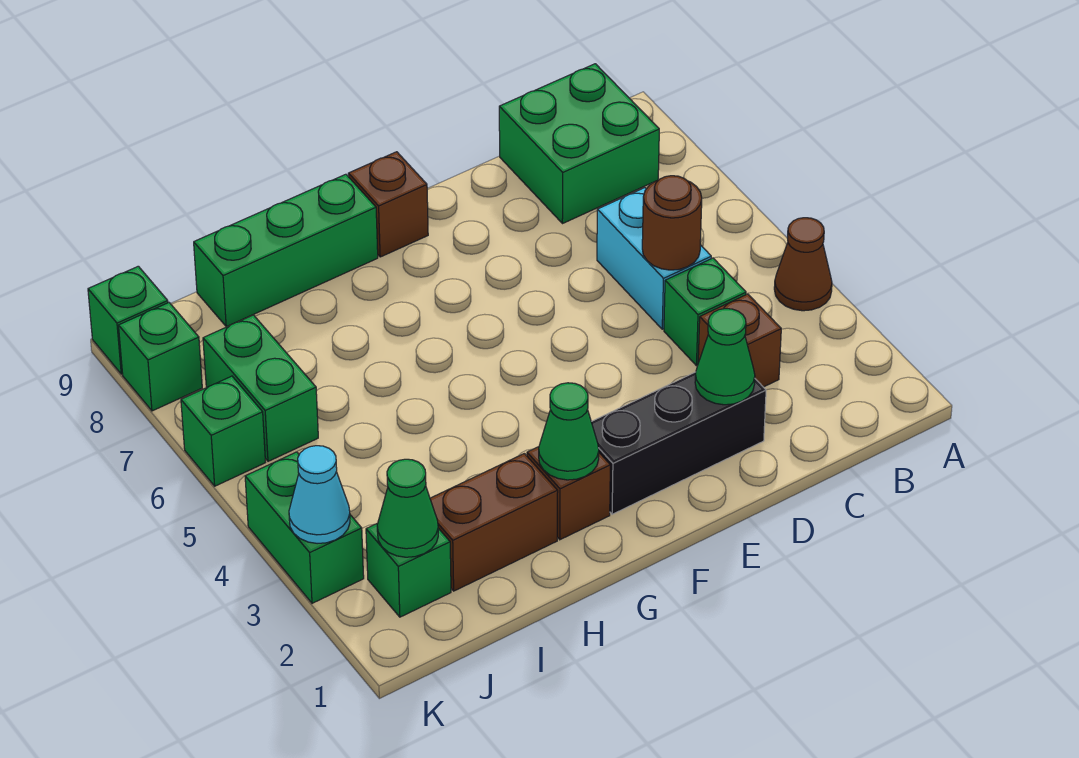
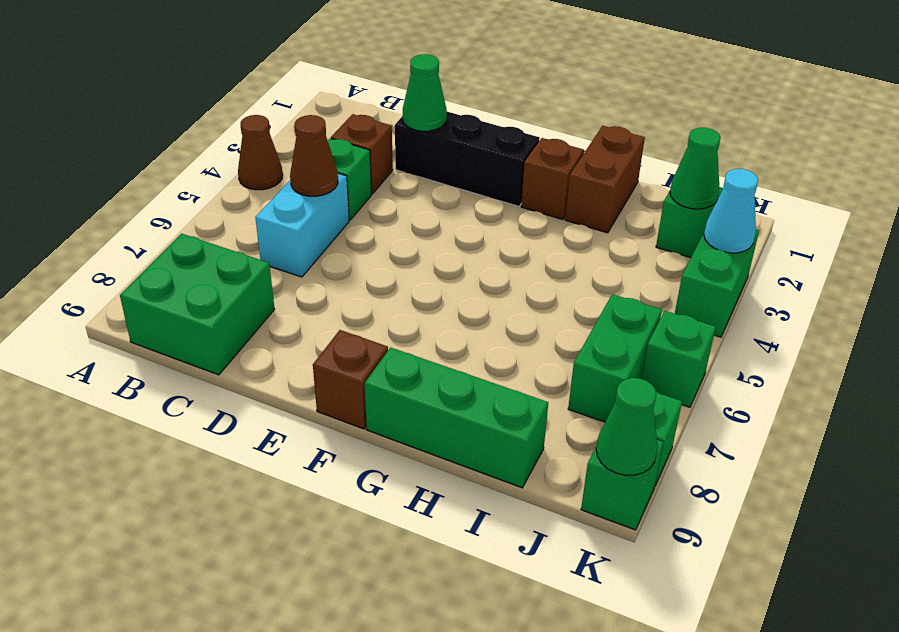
brown round brick C5 level 2 -> brown cone C5 level 2
green cone G2 level 2 -> green cone K9 level 2
brown brick H2:I2 level 1 -> brown brick H1:H2 level 1

